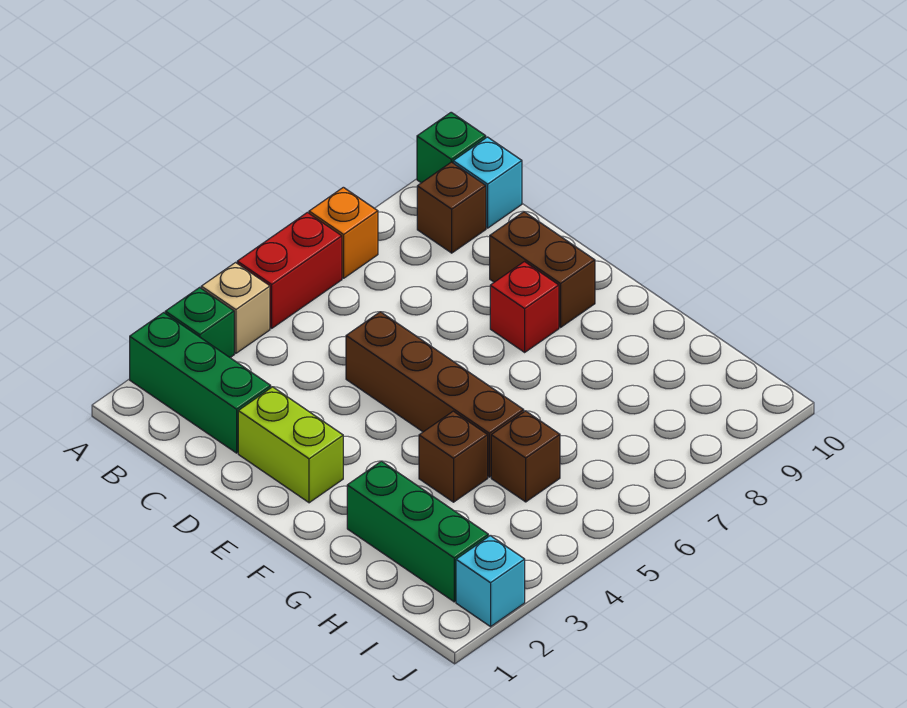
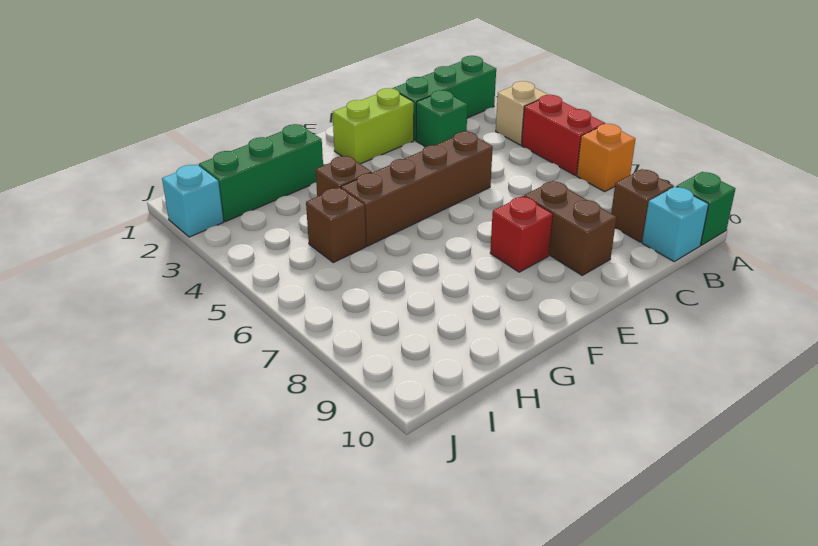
green brick A3 level 1 -> green brick C3 level 1
brown brick D9:E9 level 1 -> brown brick D8:D9 level 1

